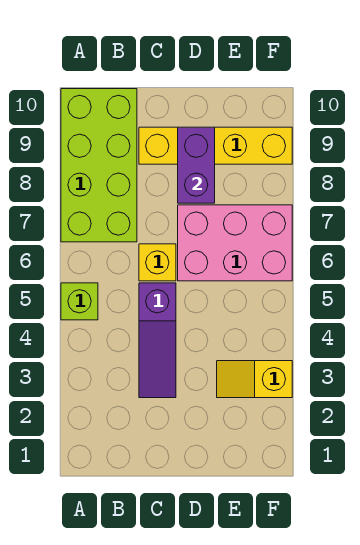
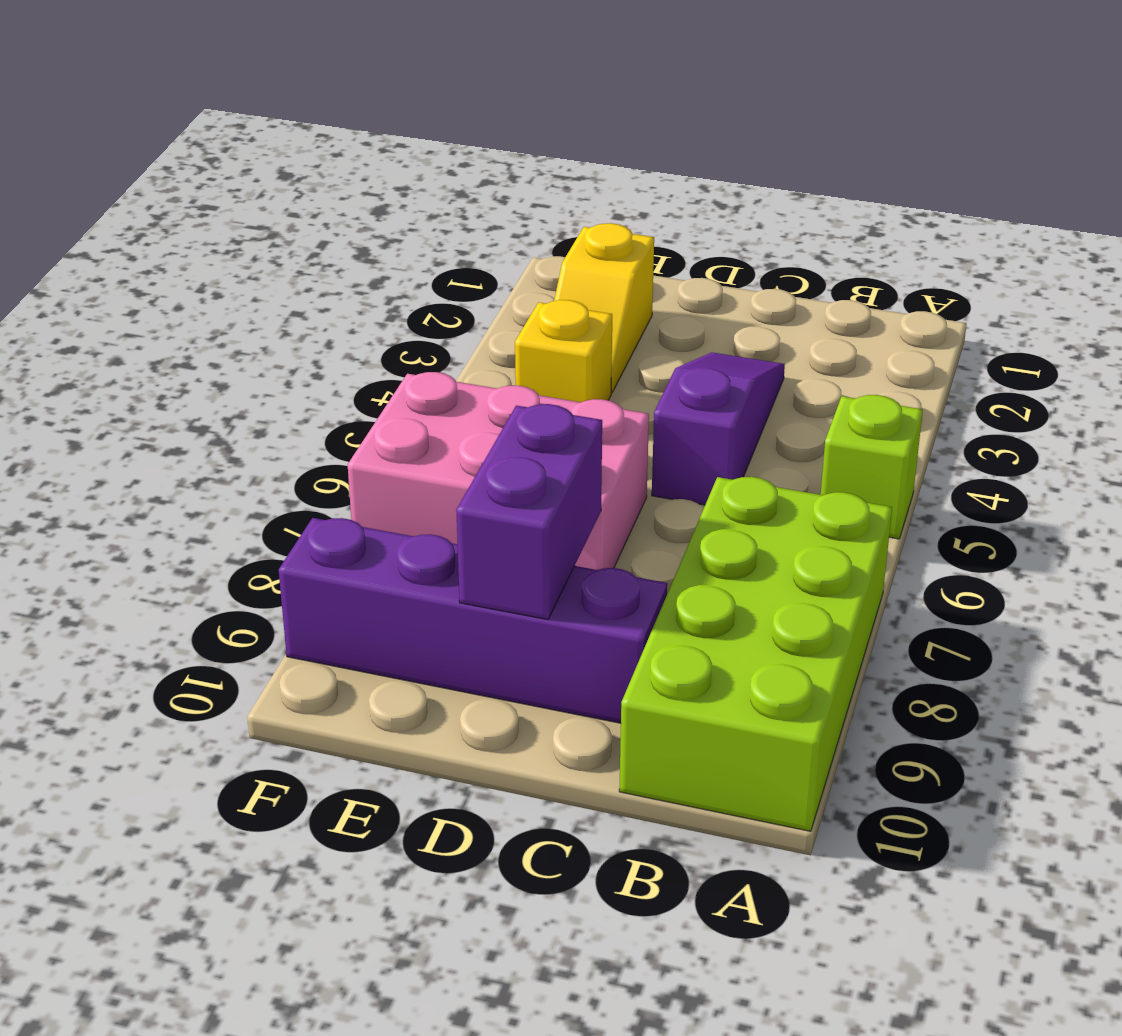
yellow brick C6 level 1 -> yellow brick E4 level 1
yellow brick C9:F9 level 1 -> purple brick C9:F9 level 1
yellow slope E3:F3 level 1 top F -> yellow slope E2:E3 level 1 top 2

